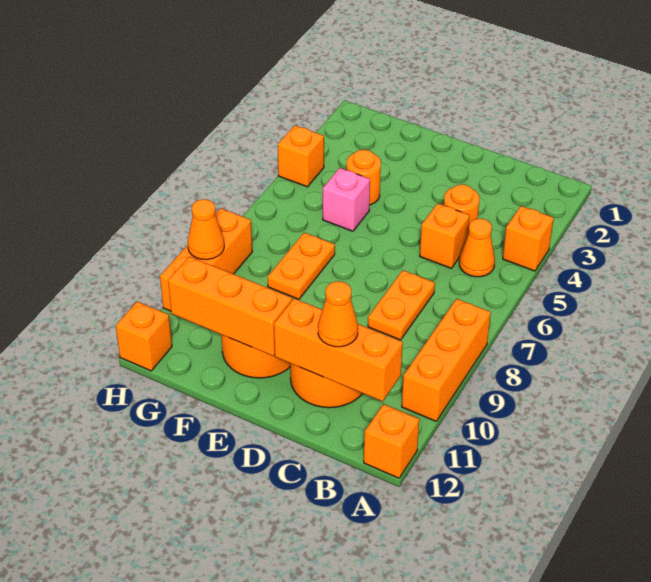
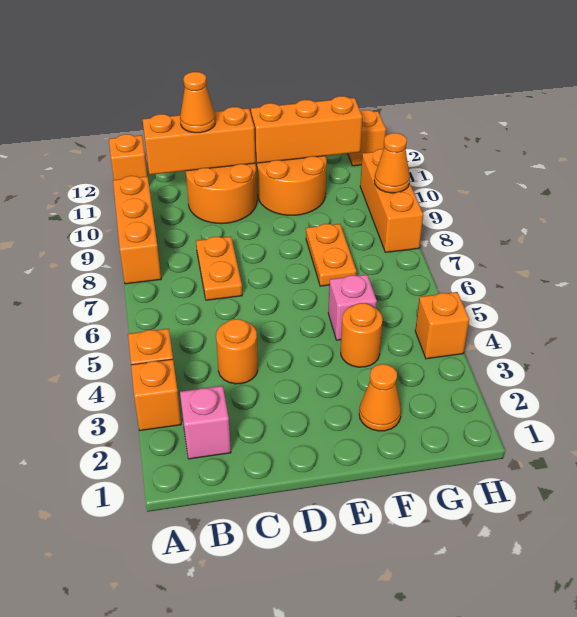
none -> pink brick B2 level 1
orange cone B5 level 1 -> orange cone F2 level 1
orange brick C5 level 1 -> orange brick A3 level 1

